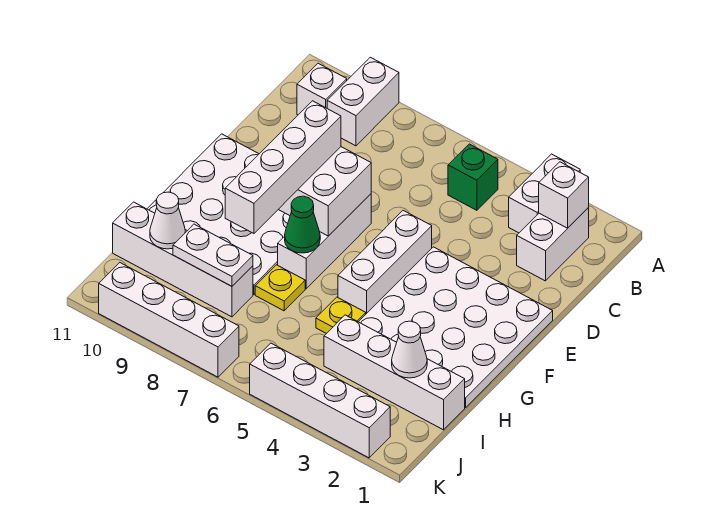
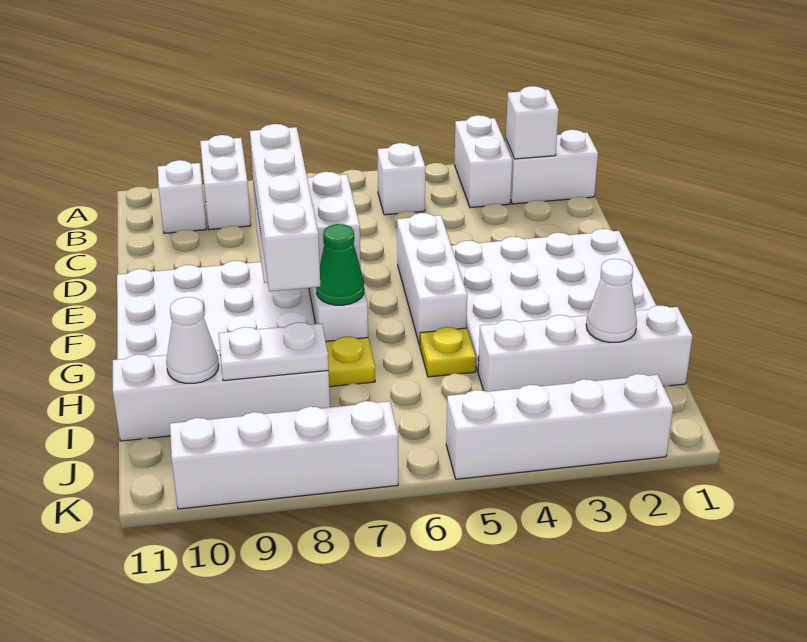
white brick B2:C2 level 1 -> white brick B1:B2 level 1
green brick B5 level 1 -> white brick B5 level 1

